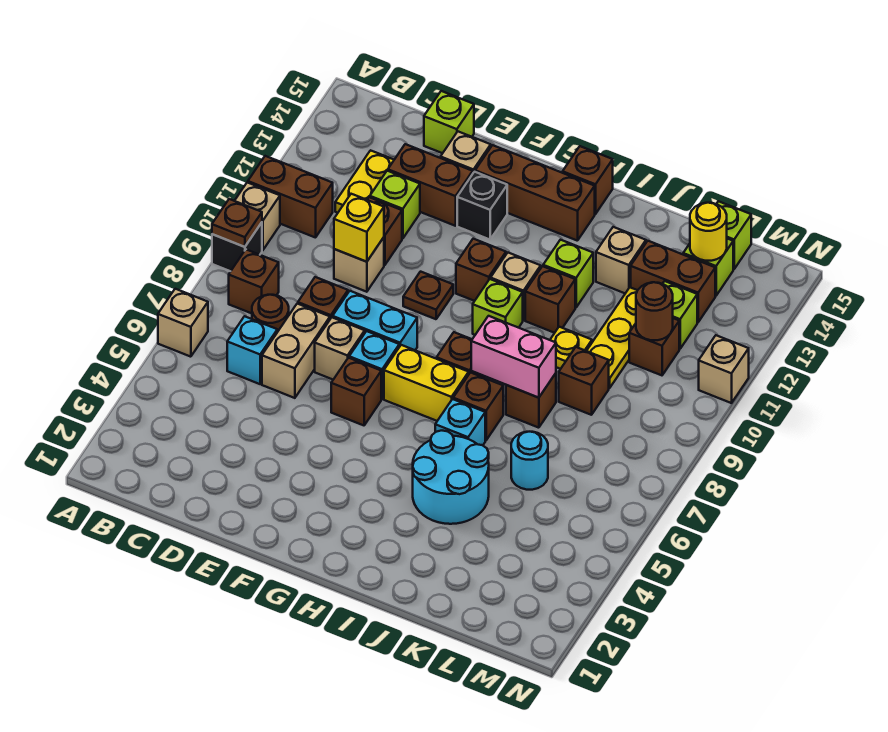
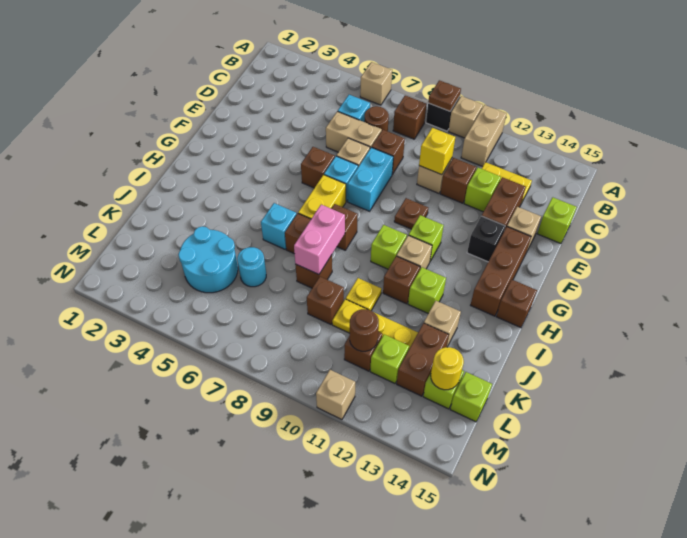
brown brick A11:B11 level 1 -> tan brick A11:B11 level 1
brown brick G11 level 1 -> lime brick G11 level 1
cyan round brick I4:J5 level 1 -> cyan round brick K4:L5 level 1

